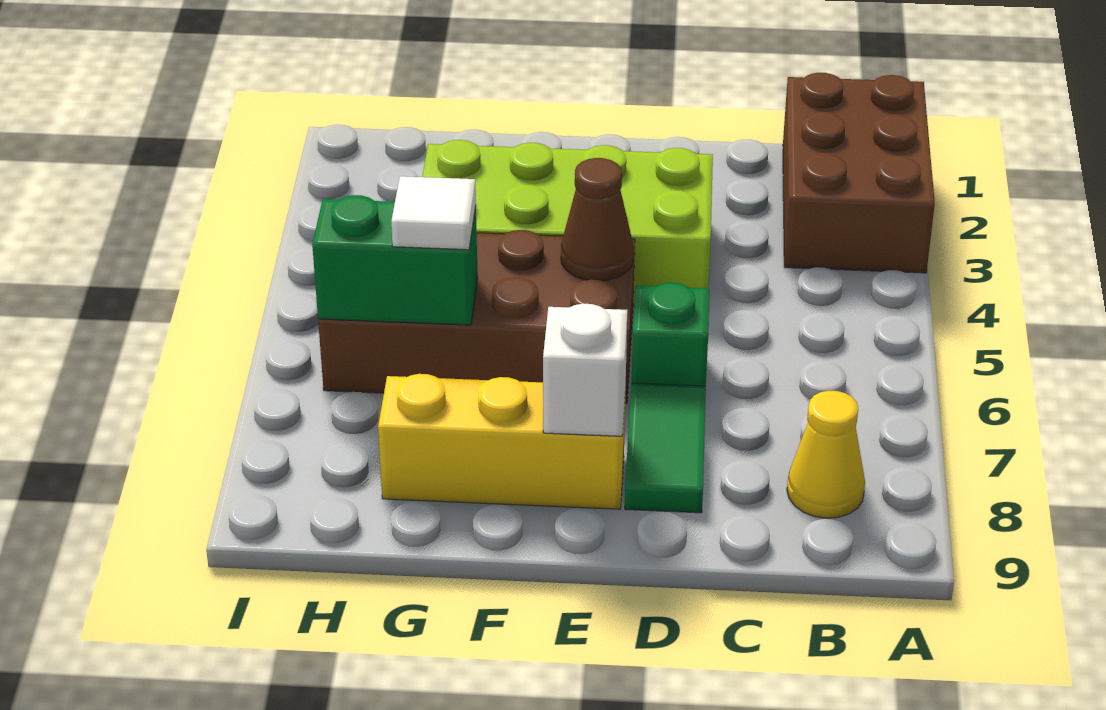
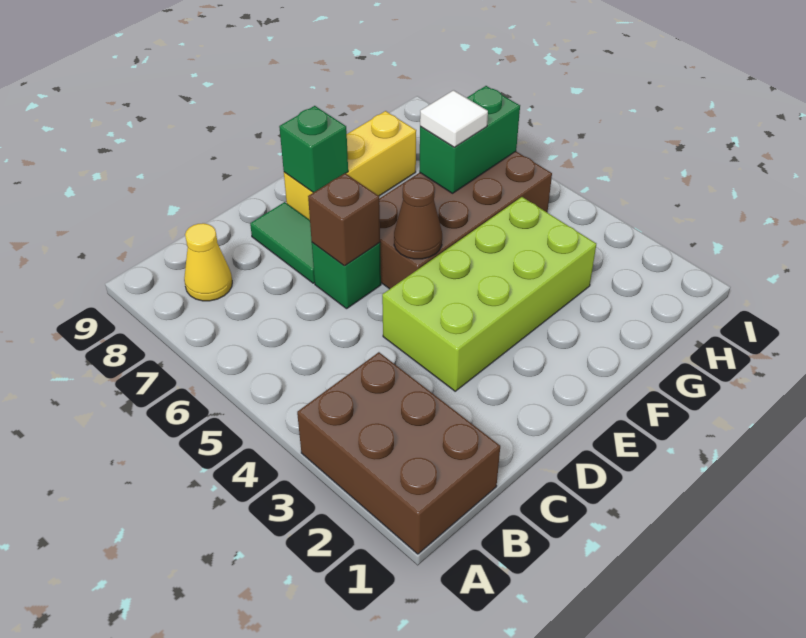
none -> brown brick D6 level 2
white brick E8 level 2 -> green brick E8 level 2

